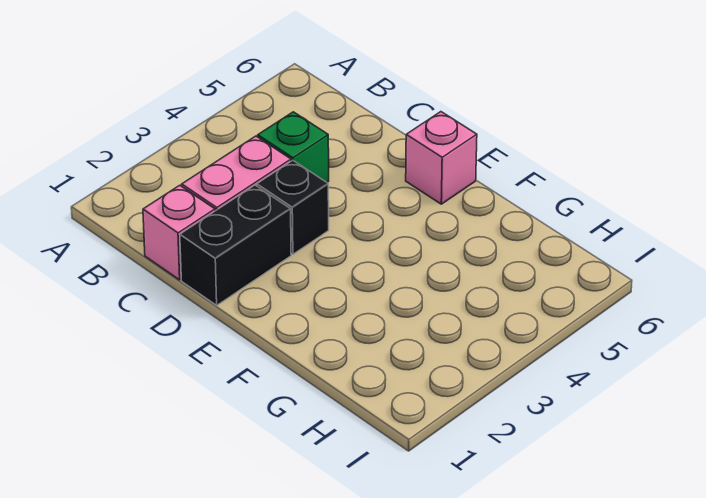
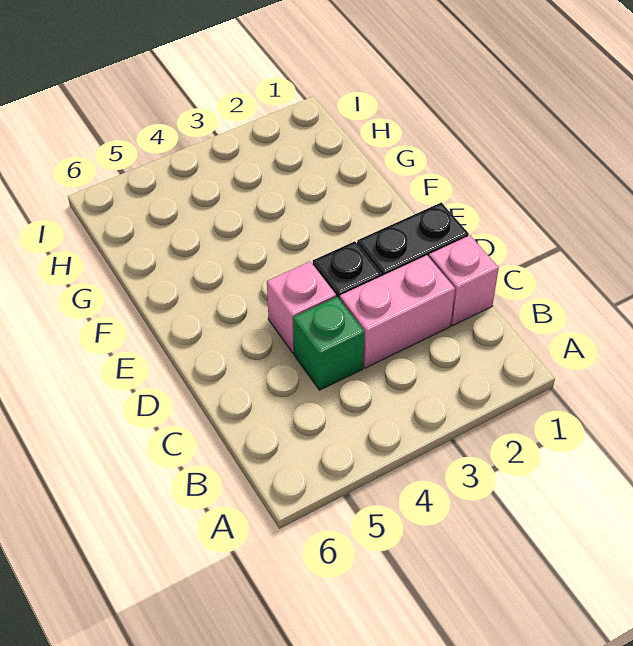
pink brick E6 level 1 -> pink brick D4 level 1

